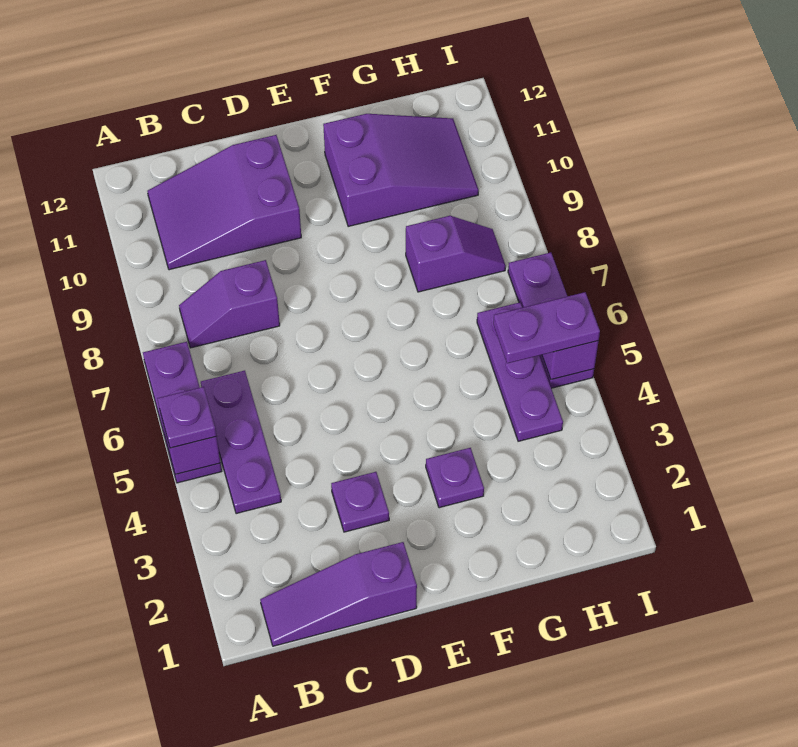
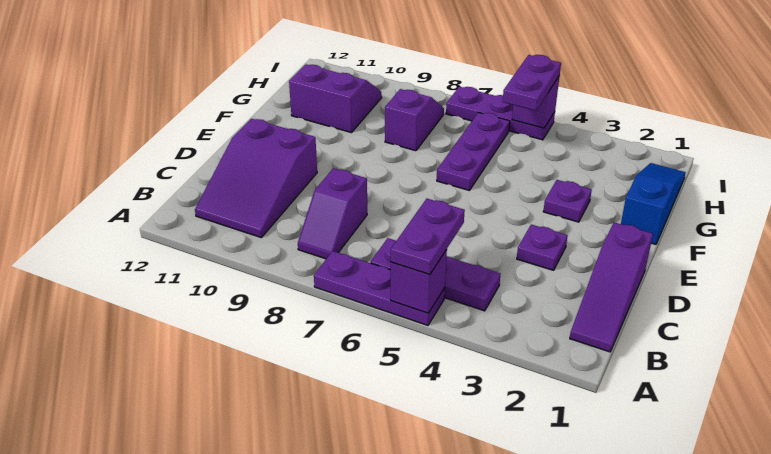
purple plate A5 level 3 -> purple plate A5:B5 level 3
none -> blue slope F1:H1 level 1 top F
purple slope F10:H11 level 1 top F -> purple slope G10:H11 level 1 top G
purple plate H4:H6 level 1 -> purple plate F6:H6 level 1

